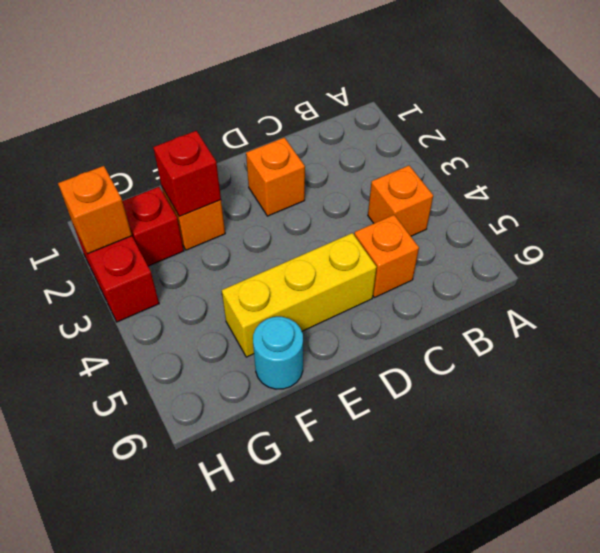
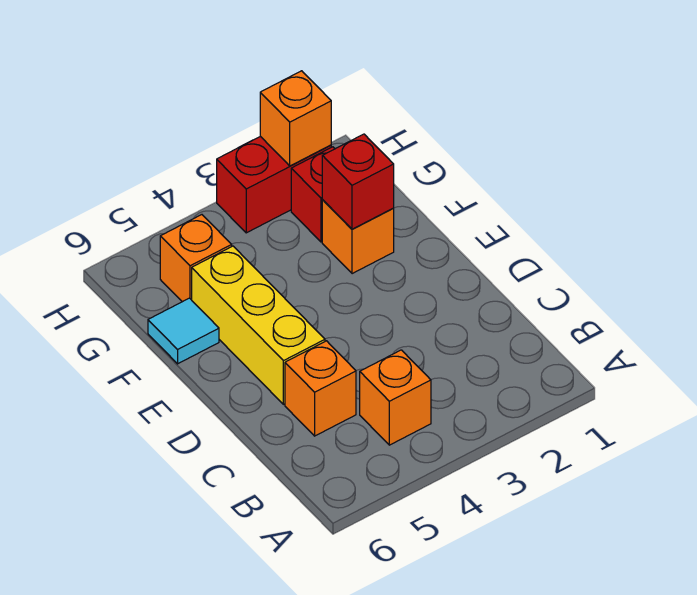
orange brick D2 level 1 -> orange brick G5 level 1
cyan round brick F6 level 1 -> cyan tile F6 level 1

